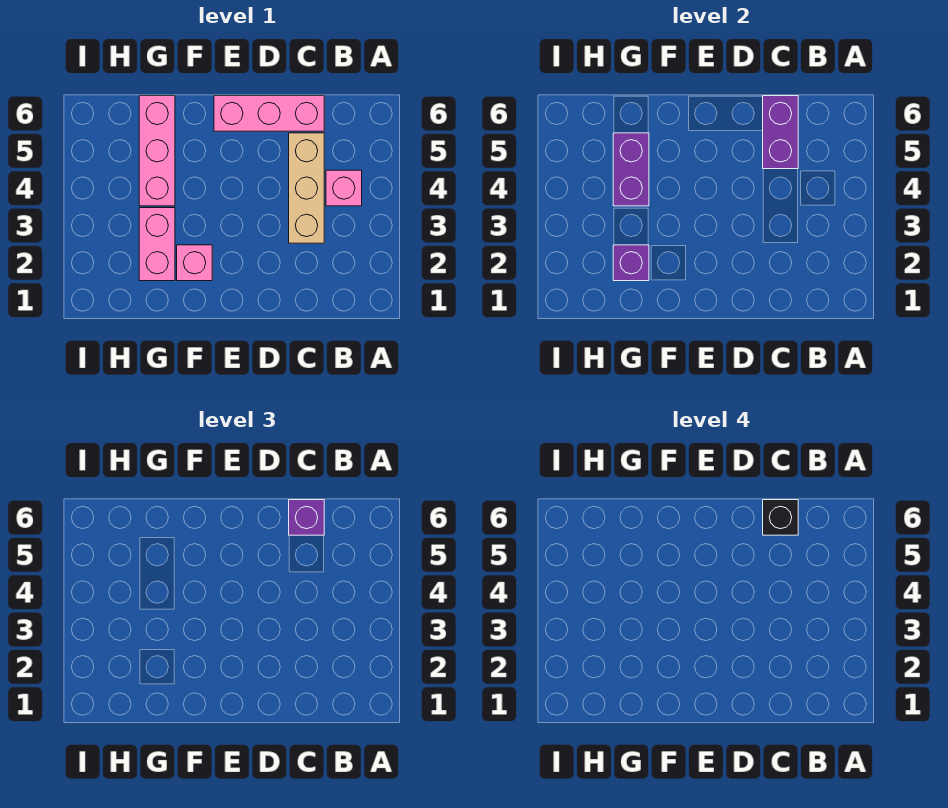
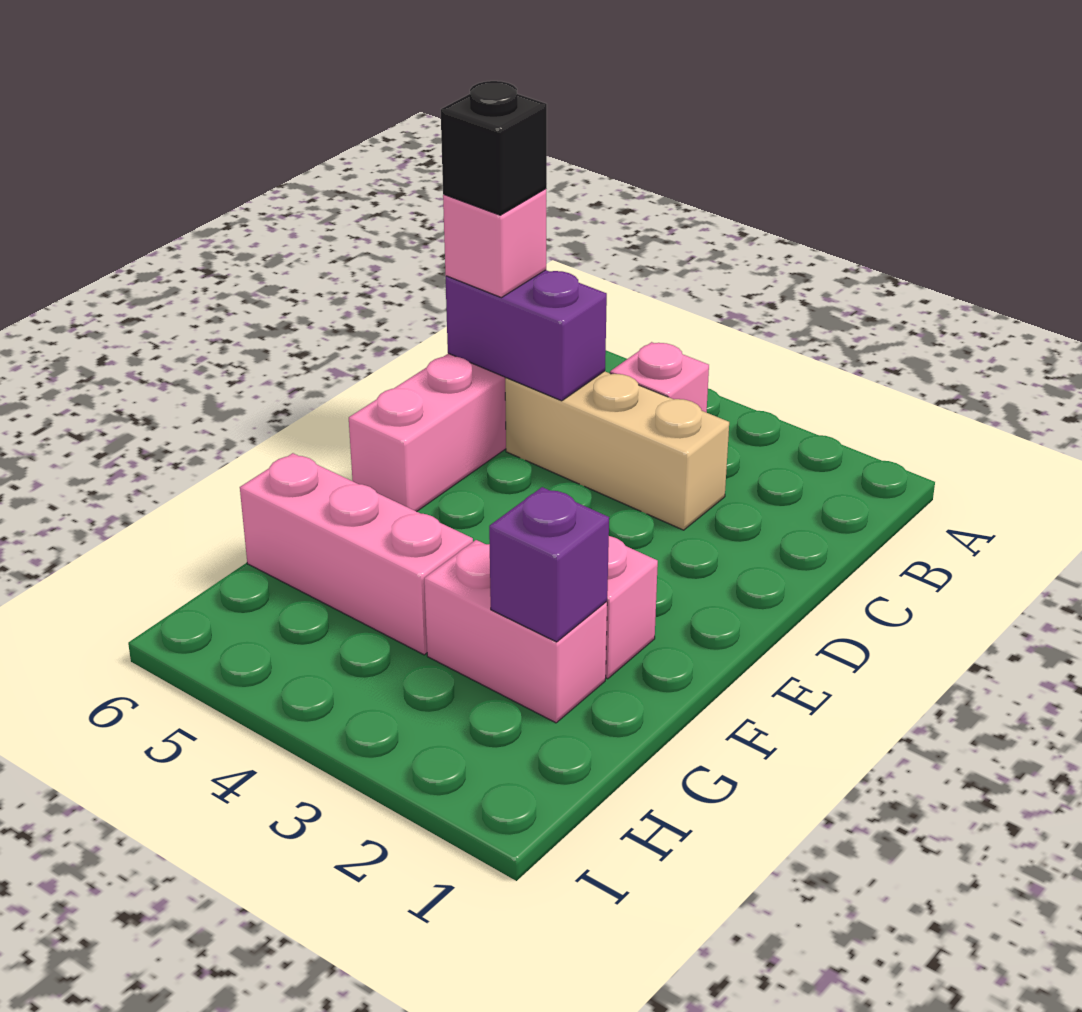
purple brick C6 level 3 -> pink brick C6 level 3
purple brick G4:G5 level 2 -> none

